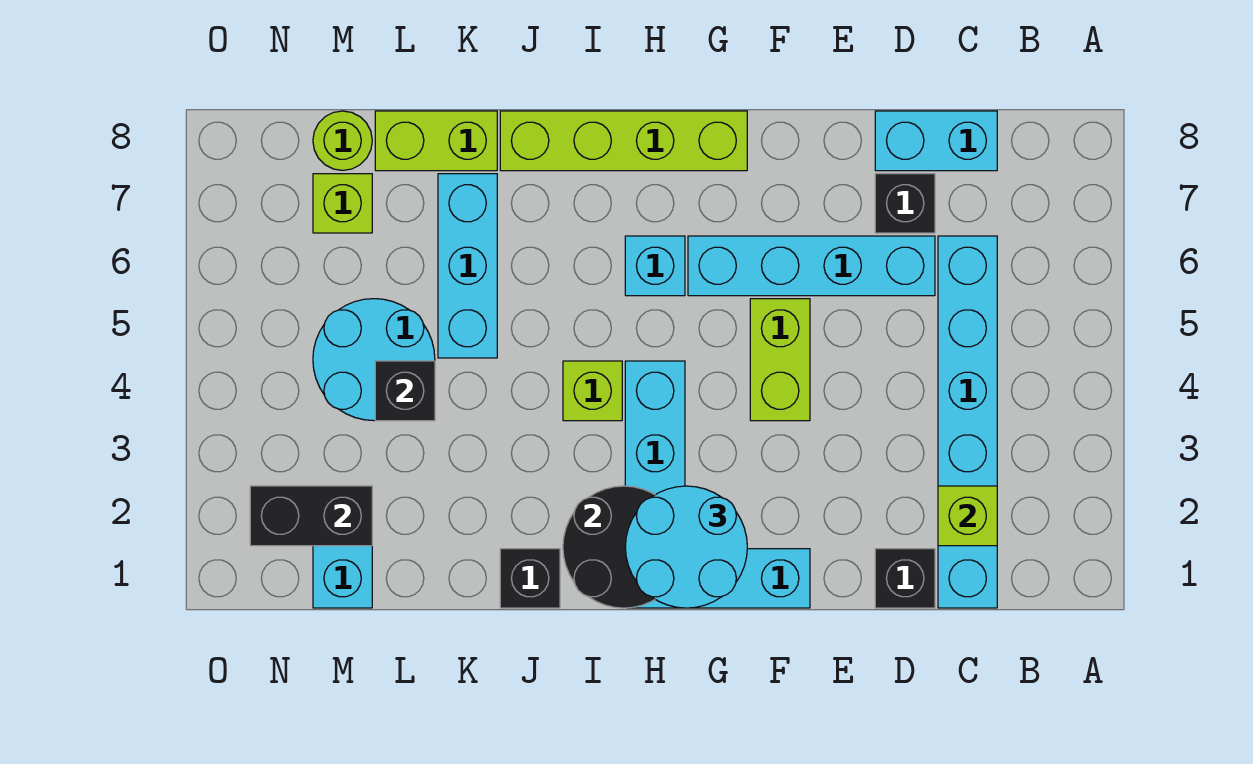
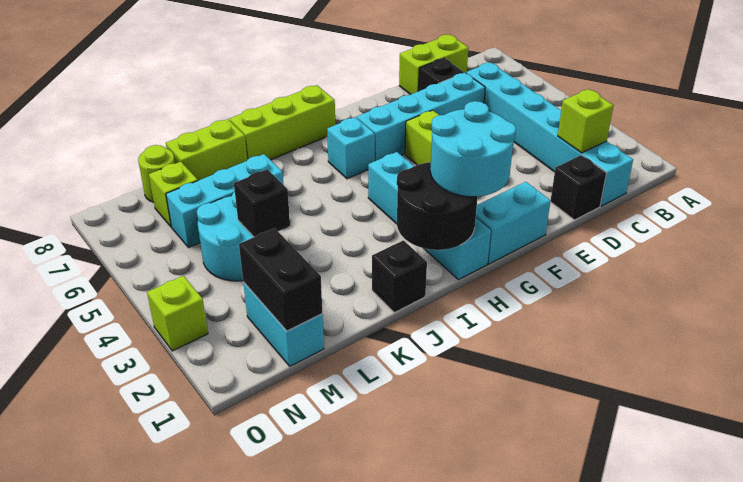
cyan brick C8:D8 level 1 -> lime brick C8:D8 level 1
lime brick G8:J8 level 1 -> lime brick H8:J8 level 1
lime brick I4 level 1 -> lime brick O3 level 1
cyan brick K5:K7 level 1 -> cyan brick K6:M6 level 1
black brick M2:N2 level 2 -> black brick M1:M2 level 2

